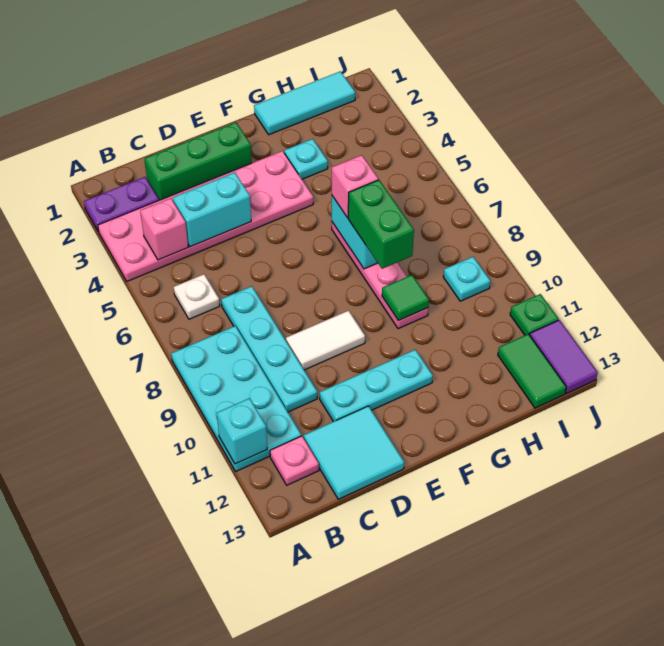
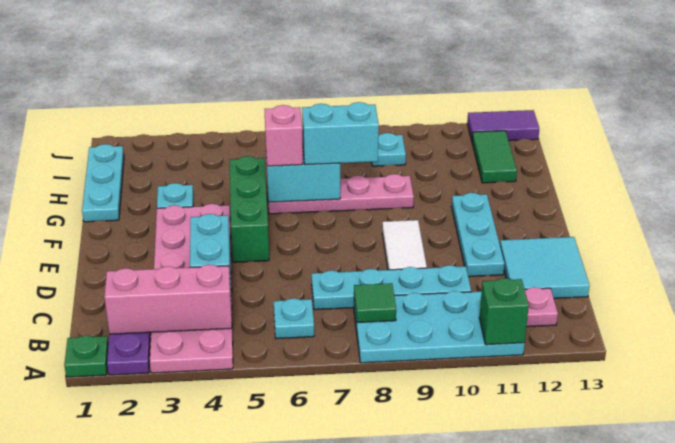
cyan brick A11 level 2 -> green brick A11 level 2
pink brick B4 level 2 -> pink brick B2:B4 level 2
white plate B6 level 1 -> cyan plate B6 level 1
green brick C2:E2 level 1 -> green brick E5:G5 level 1
cyan tile G1:I1 level 1 -> cyan plate G1:I1 level 1
green brick G7:G8 level 3 -> cyan brick G7:G8 level 3
green tile G9 level 2 -> green tile B8 level 2
green tile I12:I13 level 1 -> green tile H12:I12 level 1
green plate J11 level 1 -> green plate A1 level 1

